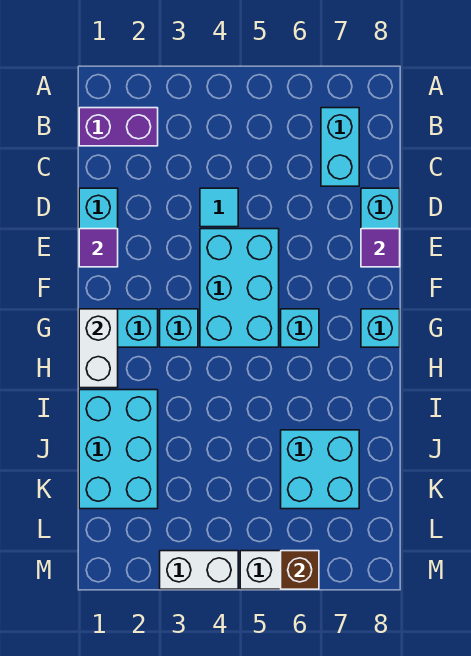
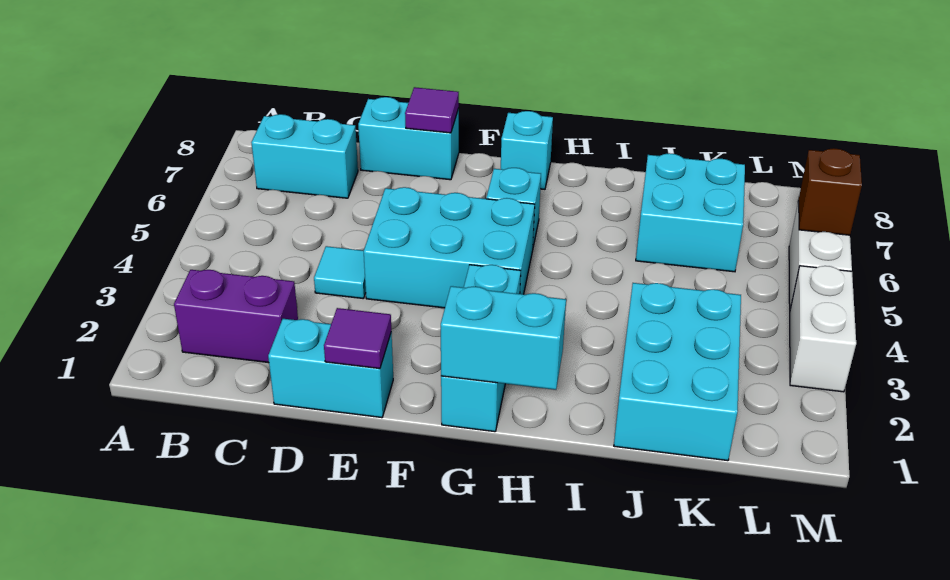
purple brick B1:B2 level 1 -> purple brick B2:C2 level 1
white brick G1:H1 level 2 -> cyan brick G1:H1 level 2
cyan brick I1:K2 level 1 -> cyan brick J1:K3 level 1

